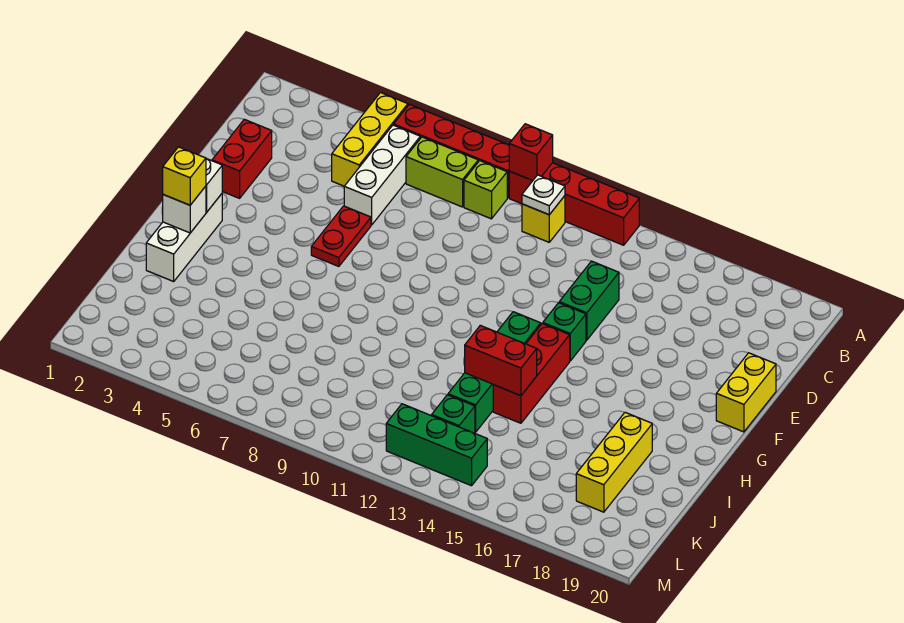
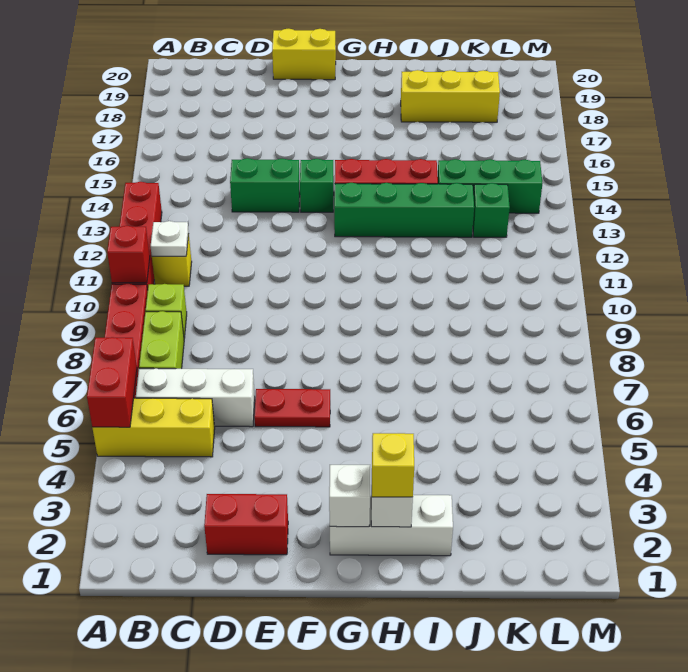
red brick I13:I14 level 2 -> red brick A5:A6 level 2
green brick L12:L14 level 1 -> green brick J14:L14 level 1

